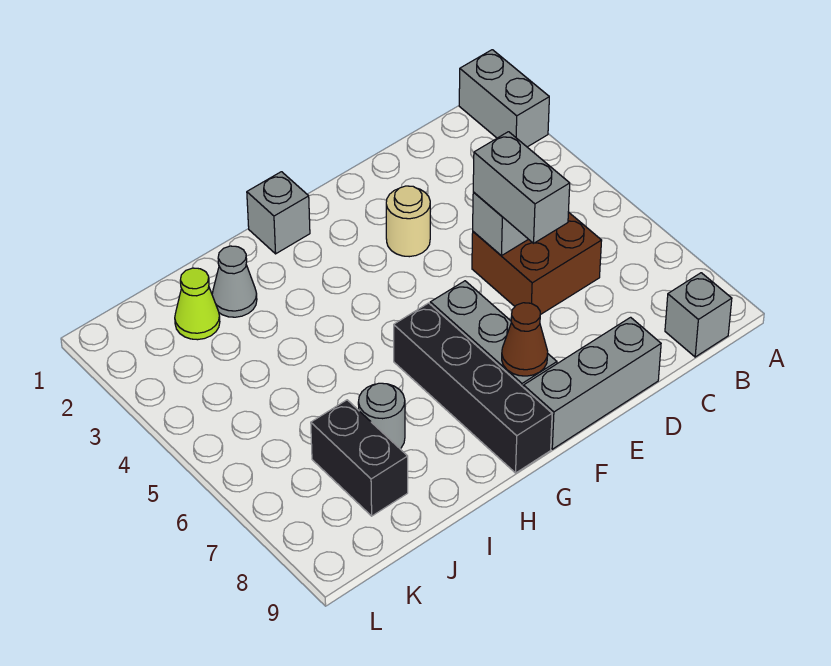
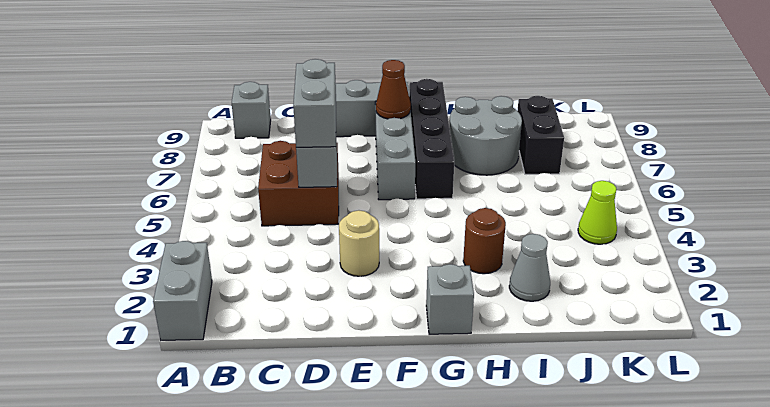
none -> brown round brick H3 level 1
grey round brick I7 level 1 -> grey round brick H7:I8 level 1
lime cone J2 level 1 -> lime cone K4 level 1

